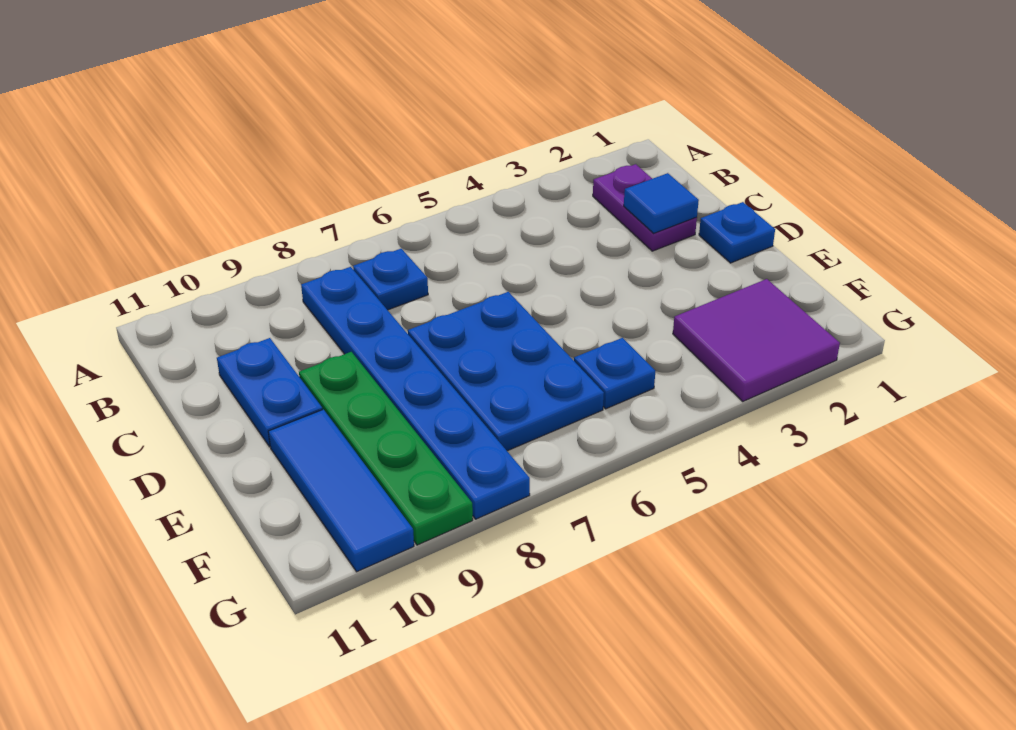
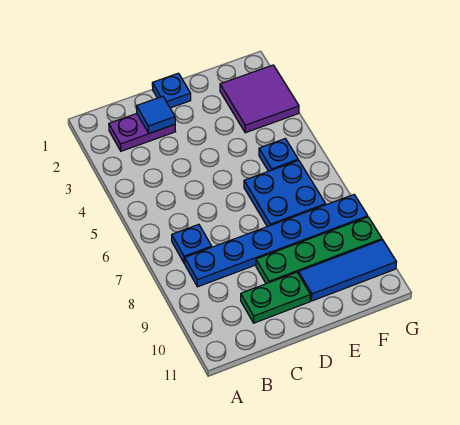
blue plate C10:D10 level 1 -> green plate C10:D10 level 1
blue plate D6:F7 level 1 -> blue plate E6:F7 level 1

